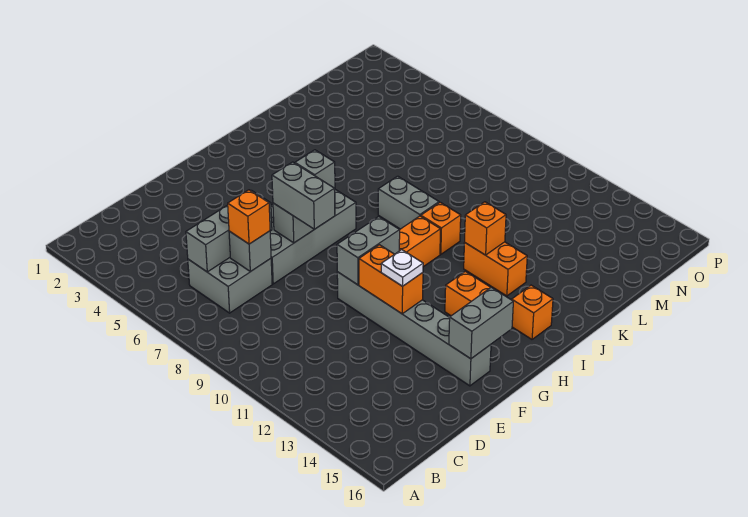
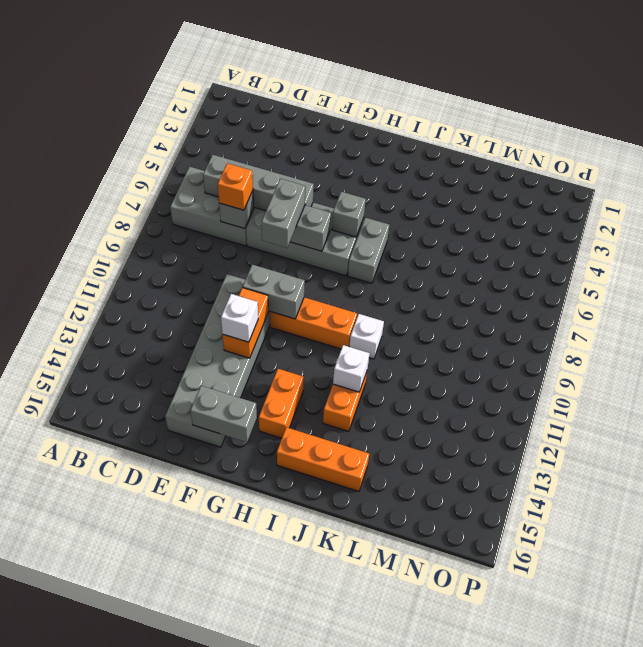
grey brick C6:D7 level 1 -> grey brick B6:D7 level 1
grey brick C6:E6 level 2 -> grey brick C6:F6 level 2
grey brick F10:F15 level 1 -> grey brick E10:F15 level 1
white plate F12 level 3 -> white brick F12 level 3
orange brick I15 level 1 -> orange brick I15:K15 level 1
grey brick J8:J9 level 1 -> grey brick I6:I7 level 1
orange brick J10 level 1 -> white brick J10 level 1
orange brick J12 level 2 -> white brick J12 level 2

